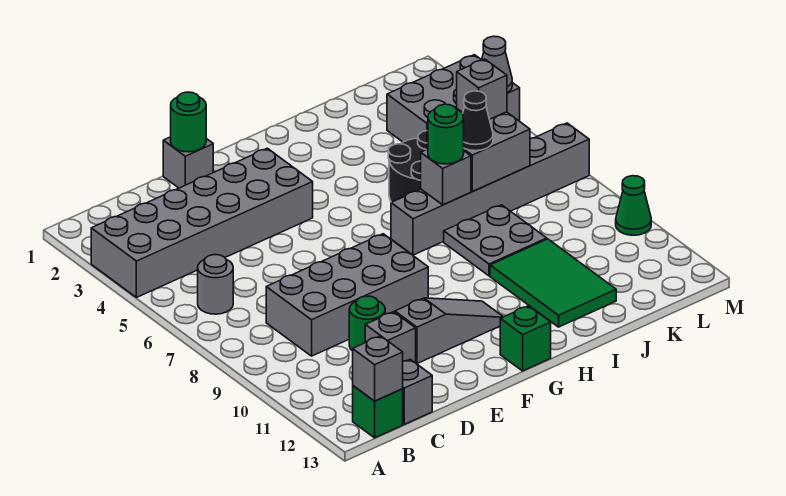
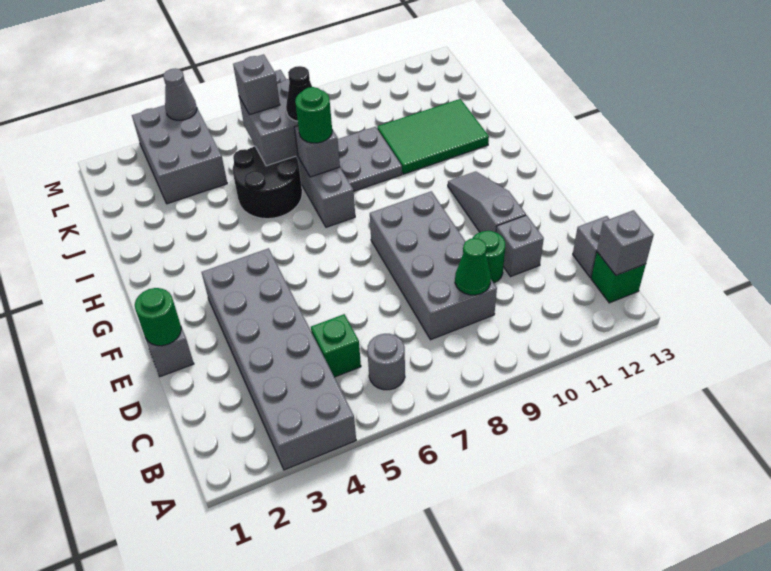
green brick G13 level 1 -> green brick C5 level 1
green cone M10 level 1 -> green cone C9 level 2

